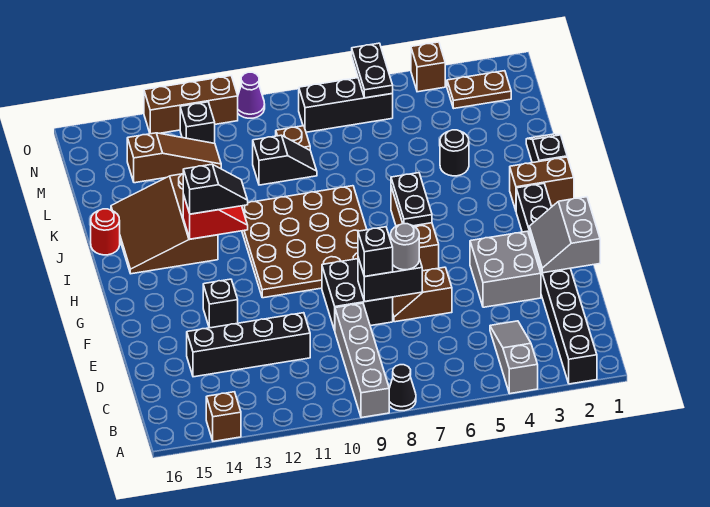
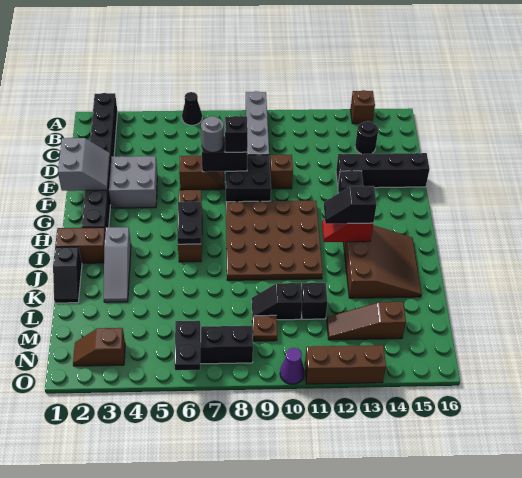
grey slope A4:C4 level 1 top A -> grey slope I3:K3 level 1 top I
black cone A8 level 1 -> black cone A6 level 1
black brick D11:D14 level 1 -> black brick E13:E16 level 1
red round brick J16 level 1 -> none
black round brick K4 level 1 -> black round brick C14 level 1
brown plate N2:N3 level 1 -> brown slope N2:N3 level 1 top 3
black brick N12 level 1 -> black brick L11 level 1
brown brick O4 level 1 -> brown brick E10 level 1

